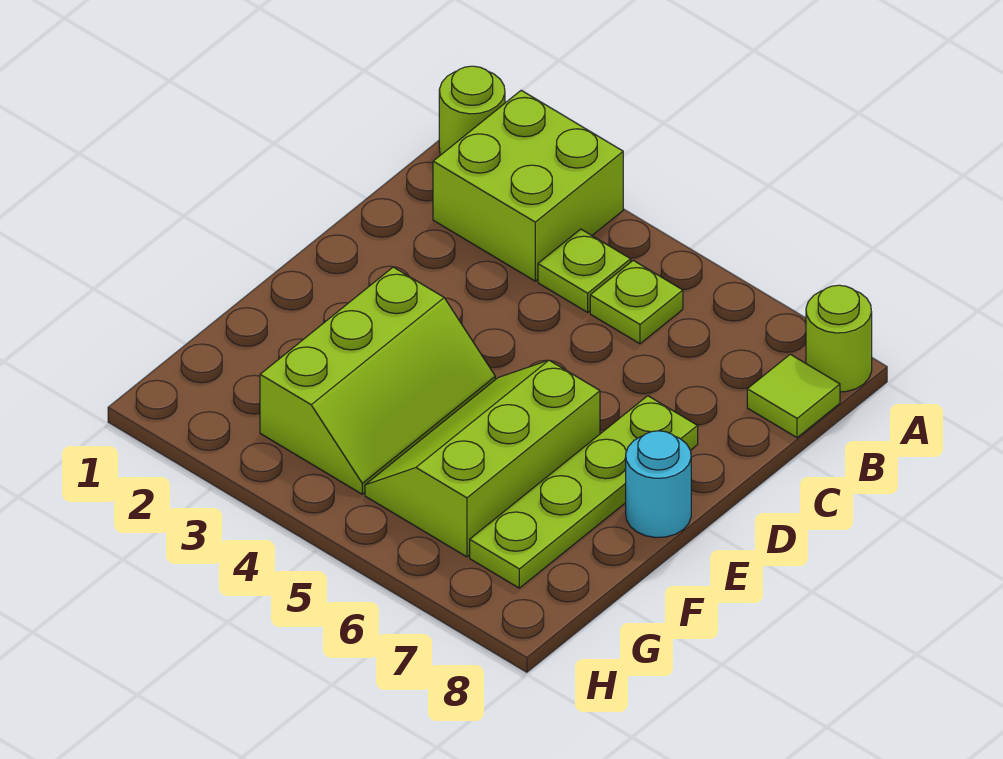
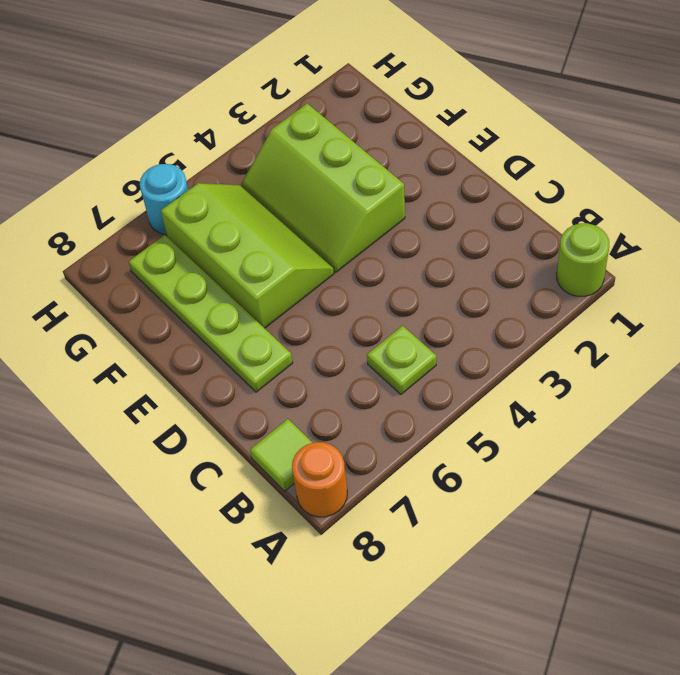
lime brick A2:B3 level 1 -> none
lime round brick A8 level 1 -> orange round brick A8 level 1
lime plate B4 level 1 -> none
cyan round brick E8 level 1 -> cyan round brick H6 level 1

